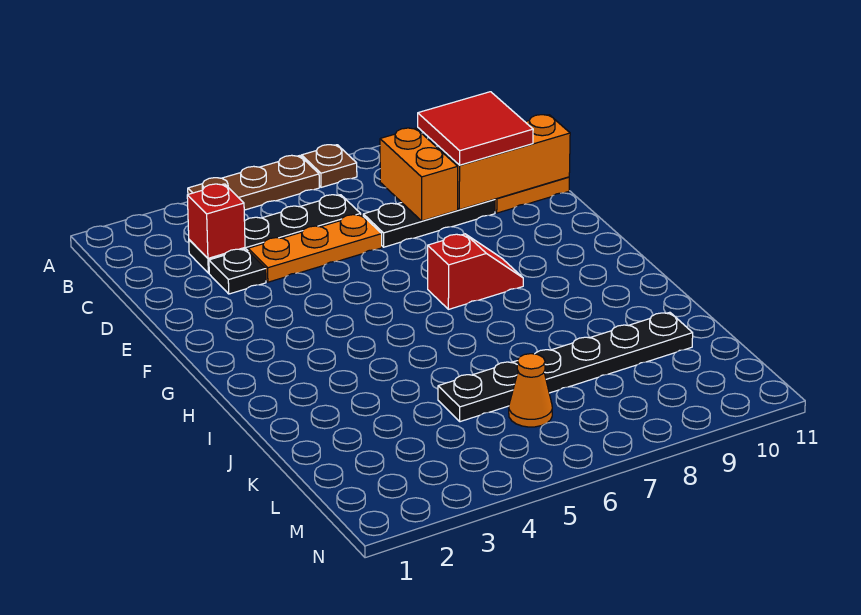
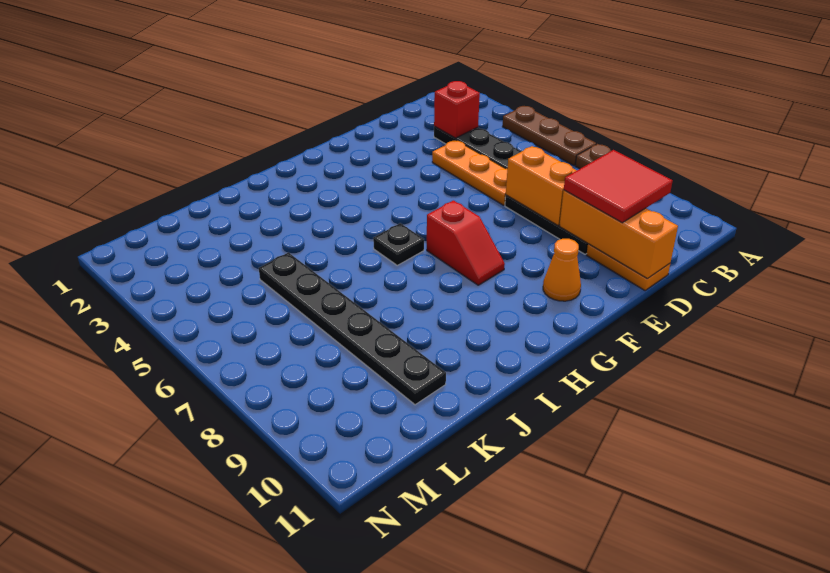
orange brick C8:D8 level 2 -> orange brick D7:D8 level 2
black plate D3 level 1 -> black plate H6 level 1
orange cone L6 level 1 -> orange cone F10 level 1

